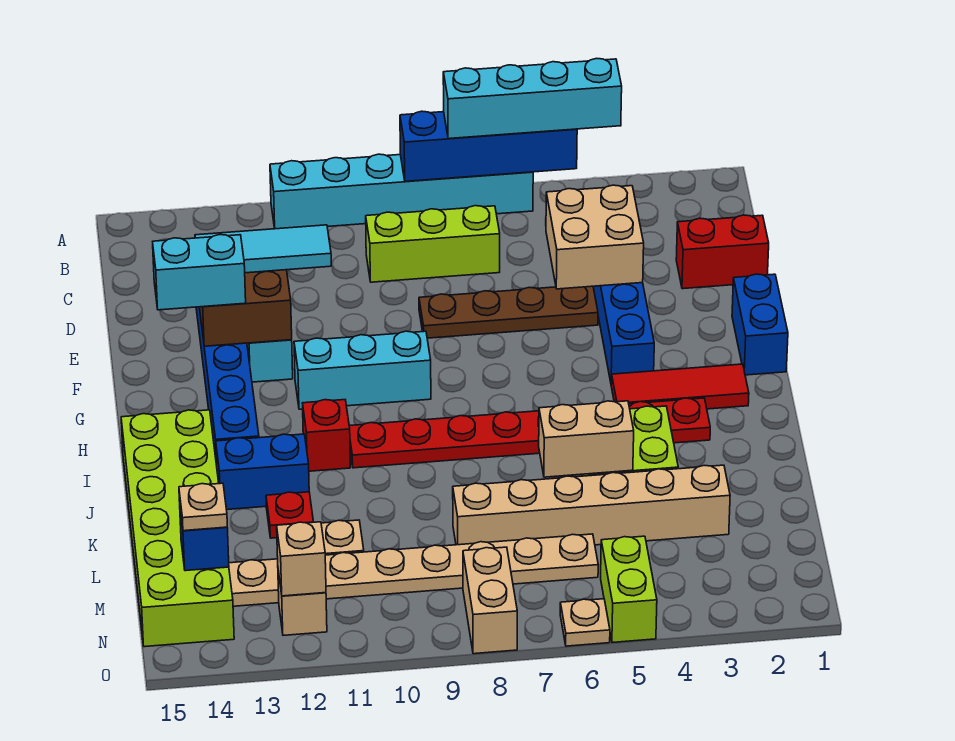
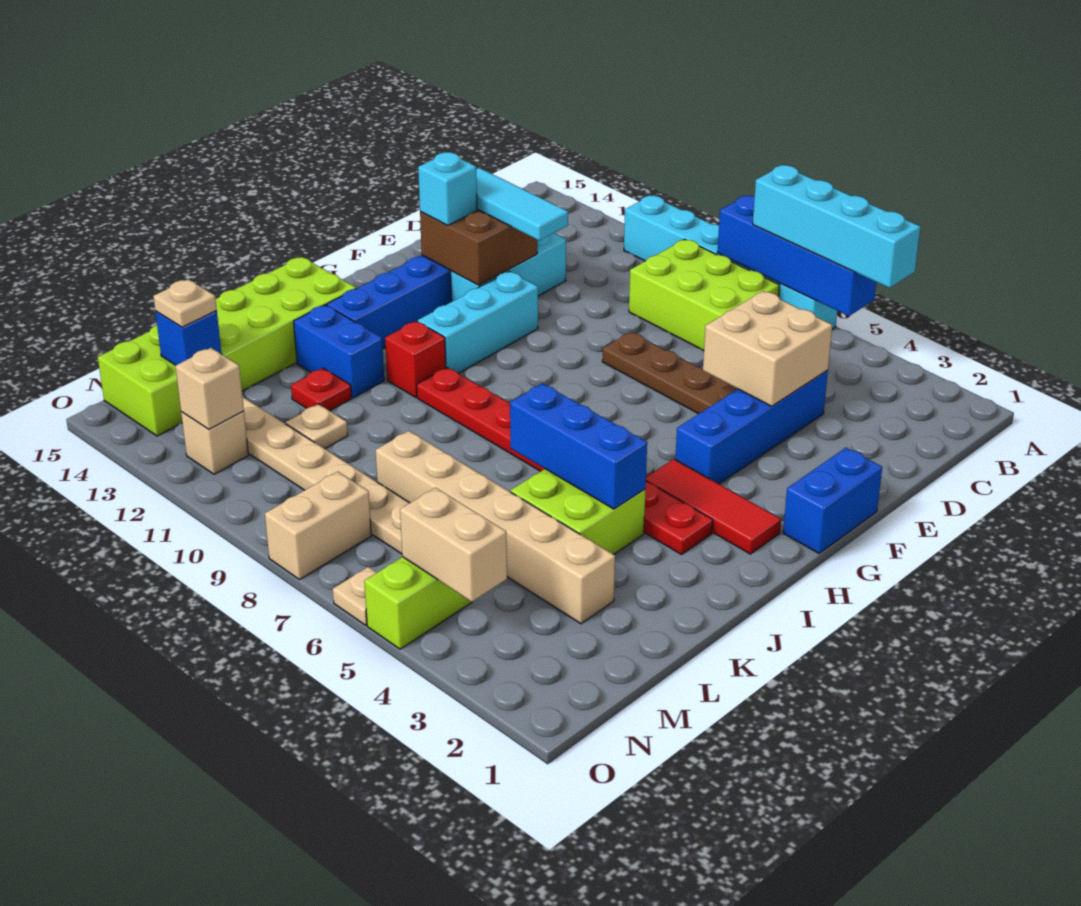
lime brick C7:C9 level 1 -> lime brick B7:C9 level 1
red brick D1:D2 level 1 -> none
cyan brick F13:F14 level 3 -> cyan brick F13 level 3
cyan brick G9:G11 level 1 -> cyan brick F11:H11 level 1
none -> blue brick J4:J6 level 2
tan brick K5:K6 level 2 -> tan brick N4:N5 level 2

